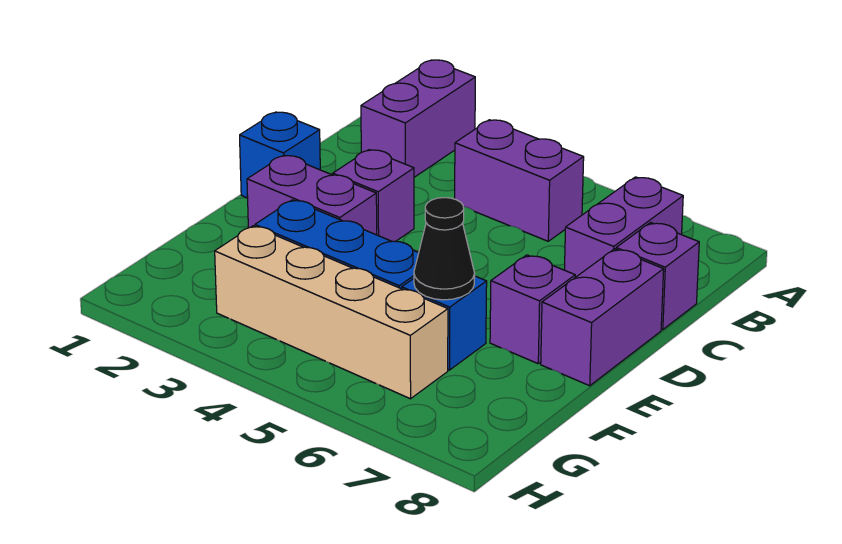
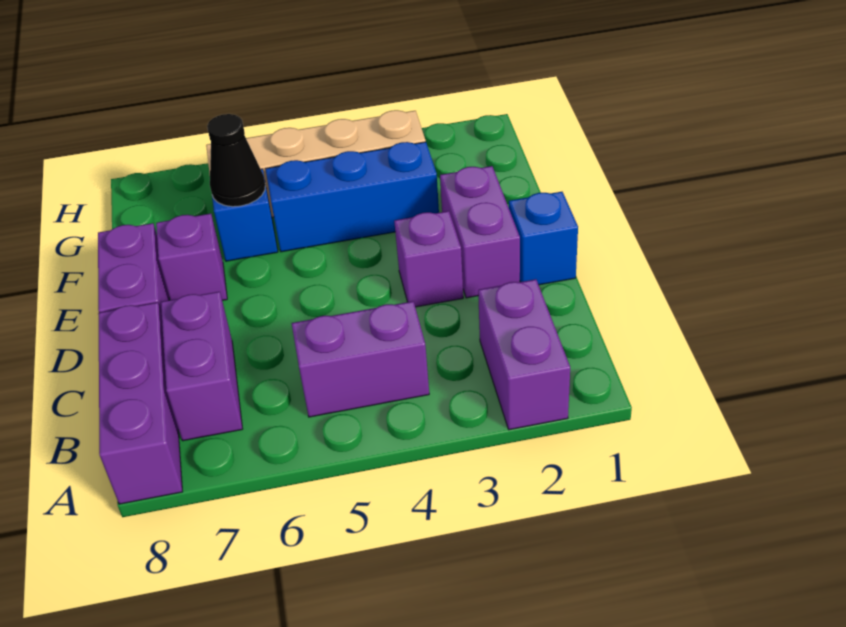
purple brick C8 level 1 -> purple brick A8:C8 level 1
purple brick E2:E3 level 1 -> purple brick D2:E2 level 1

